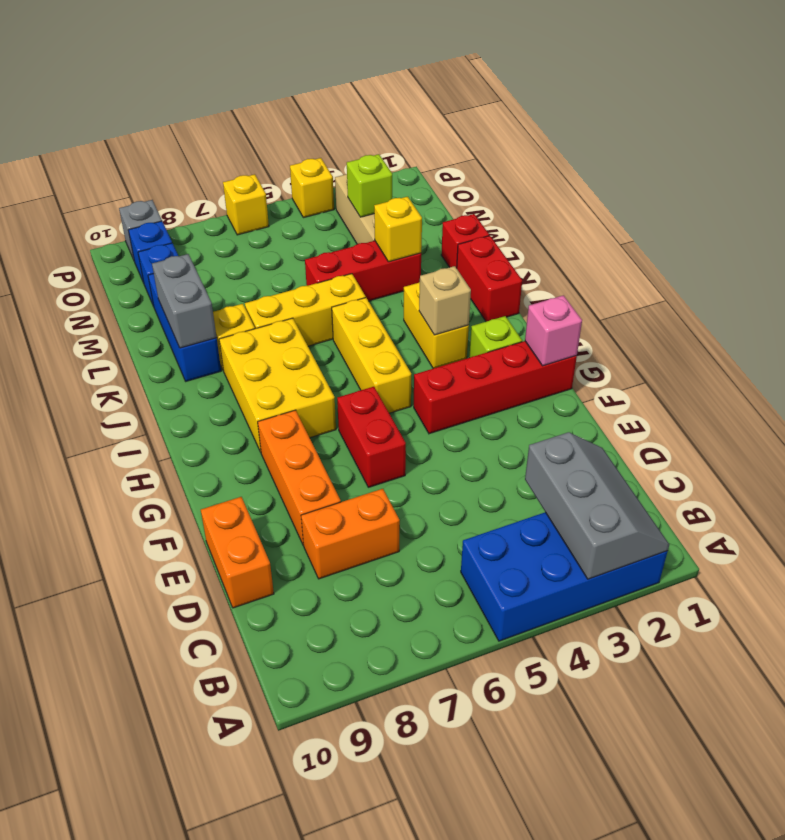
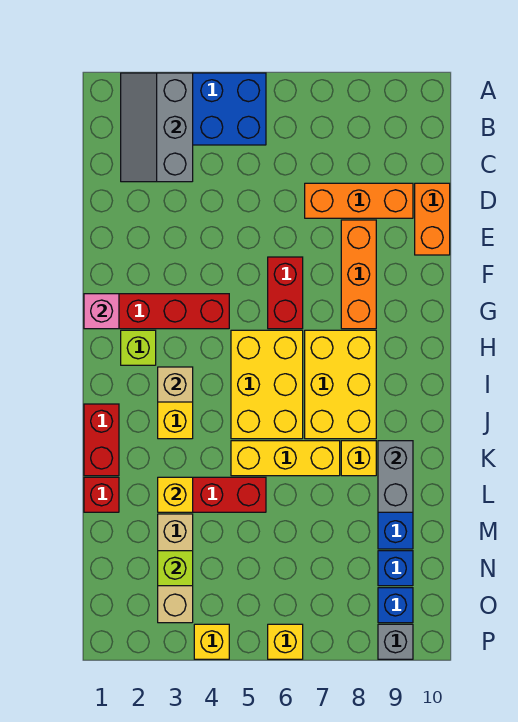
orange brick D7:D8 level 1 -> orange brick D7:D9 level 1
yellow brick H5:J5 level 1 -> yellow brick H5:J6 level 1

